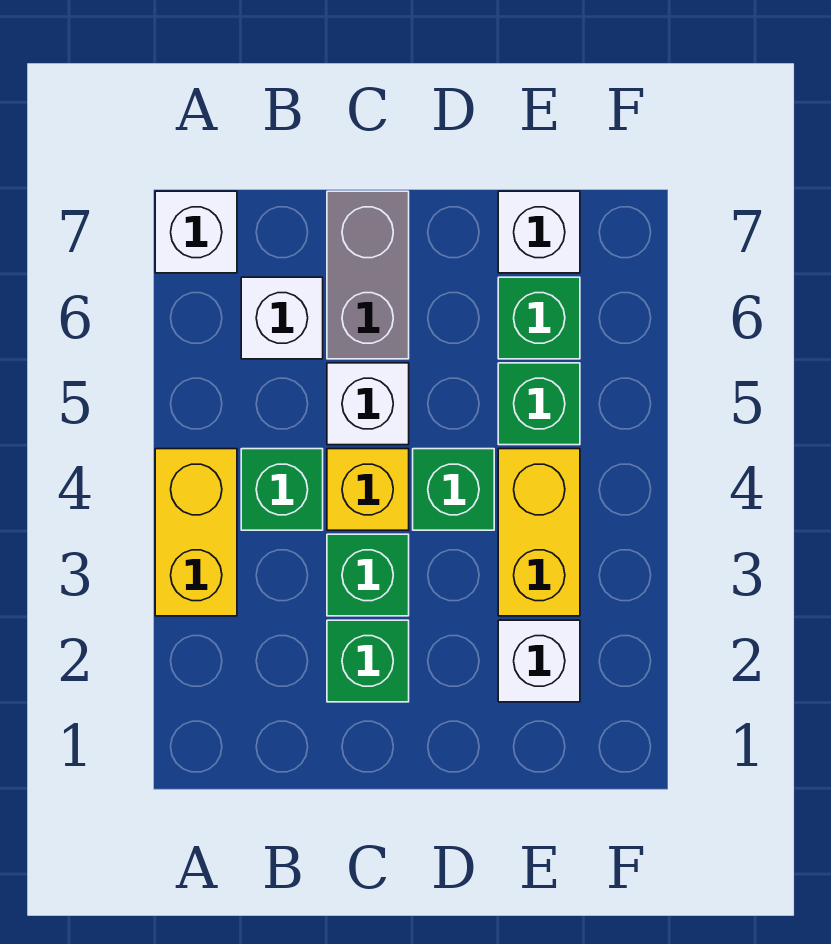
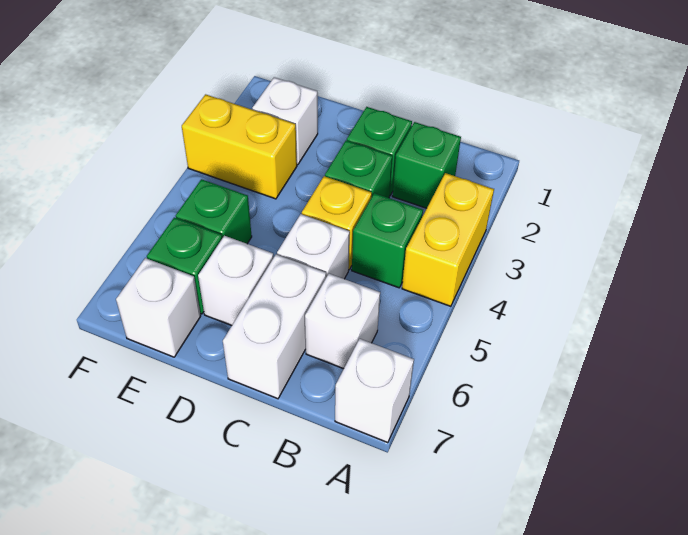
grey brick C6:C7 level 1 -> white brick C6:C7 level 1
green brick D4 level 1 -> green brick B2 level 1
none -> white brick D6 level 1
yellow brick E3:E4 level 1 -> yellow brick E3:F3 level 1

